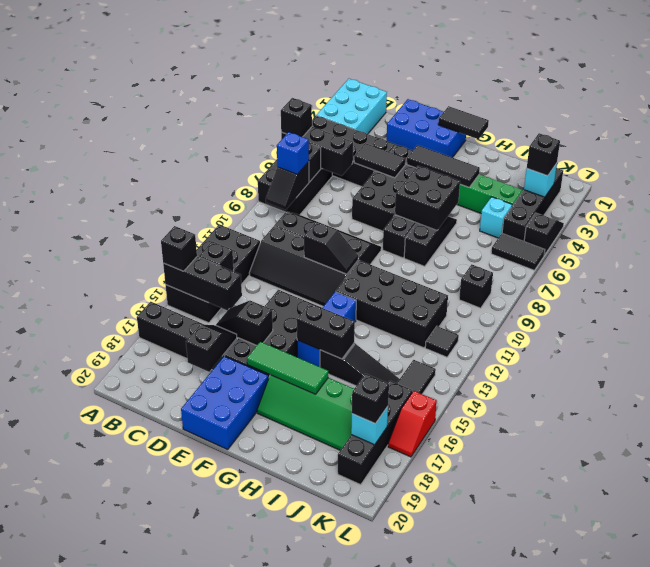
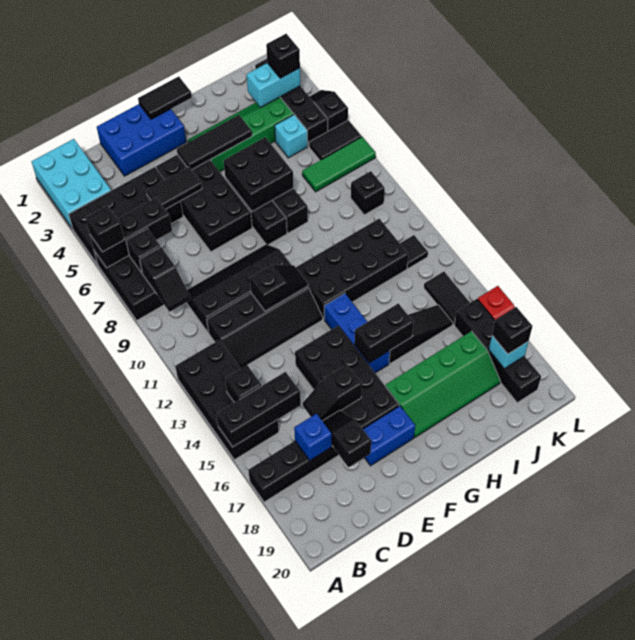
black brick A15 level 3 -> none
blue brick B8 level 3 -> blue brick C17 level 2
blue brick E18:F20 level 1 -> blue brick E18:F18 level 1
green tile F17:H17 level 2 -> green tile J7:L7 level 1
cyan brick K3 level 2 -> cyan brick J3:K3 level 2

